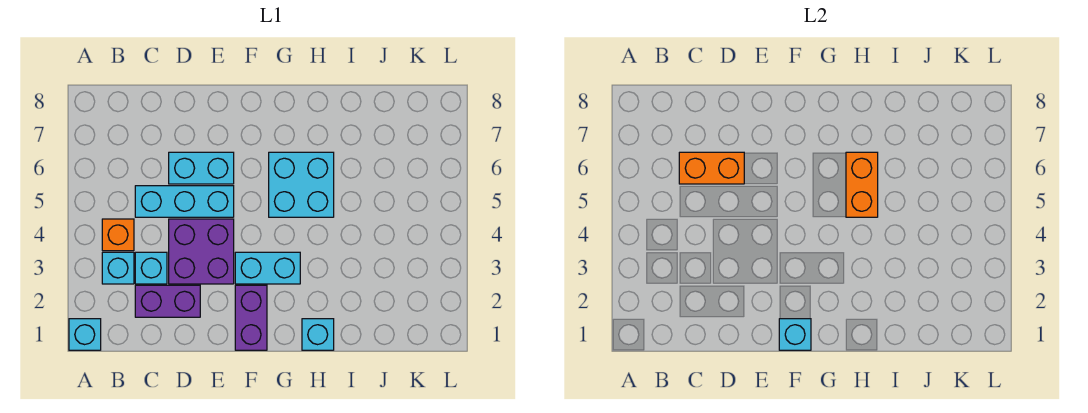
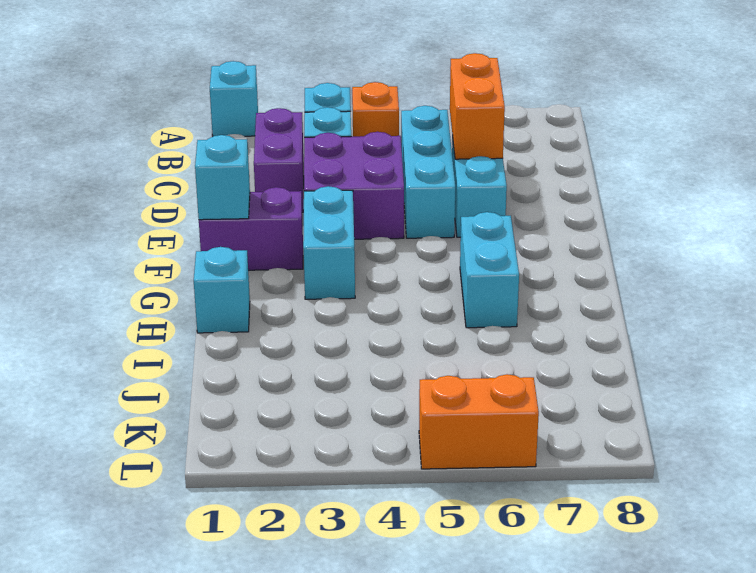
cyan brick G5:H6 level 1 -> cyan brick G6:H6 level 1
orange brick H5:H6 level 2 -> orange brick L5:L6 level 1

